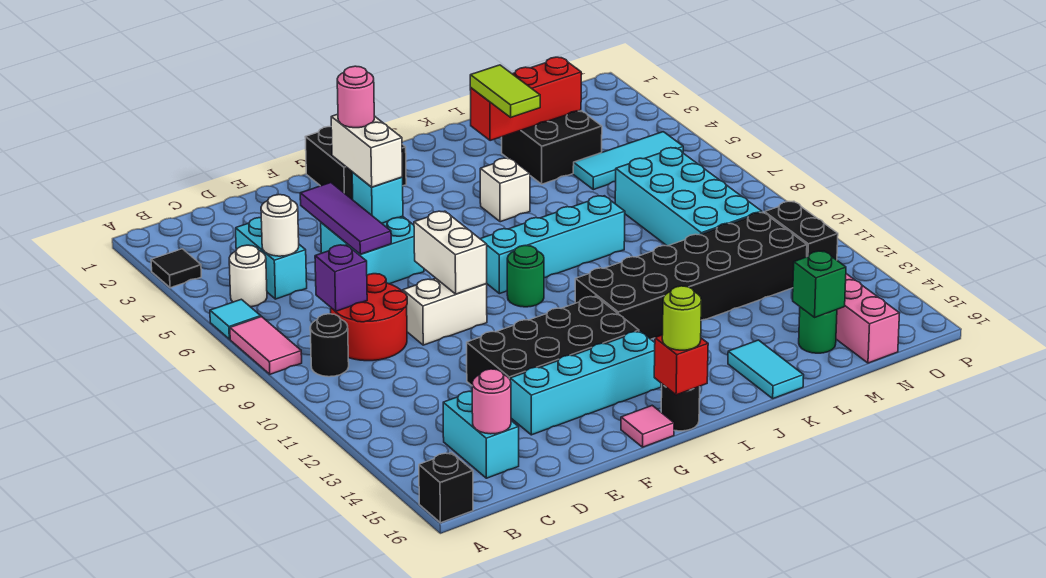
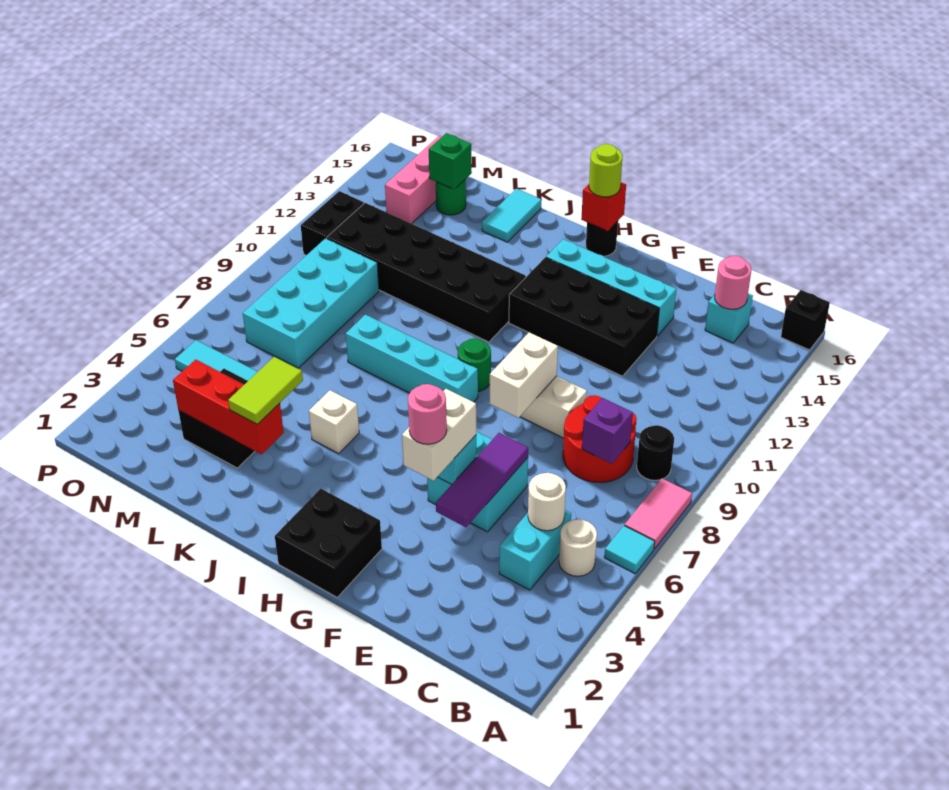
black tile A3 level 1 -> none
cyan brick C14:C15 level 1 -> cyan brick C15 level 1
pink tile G16 level 1 -> none

